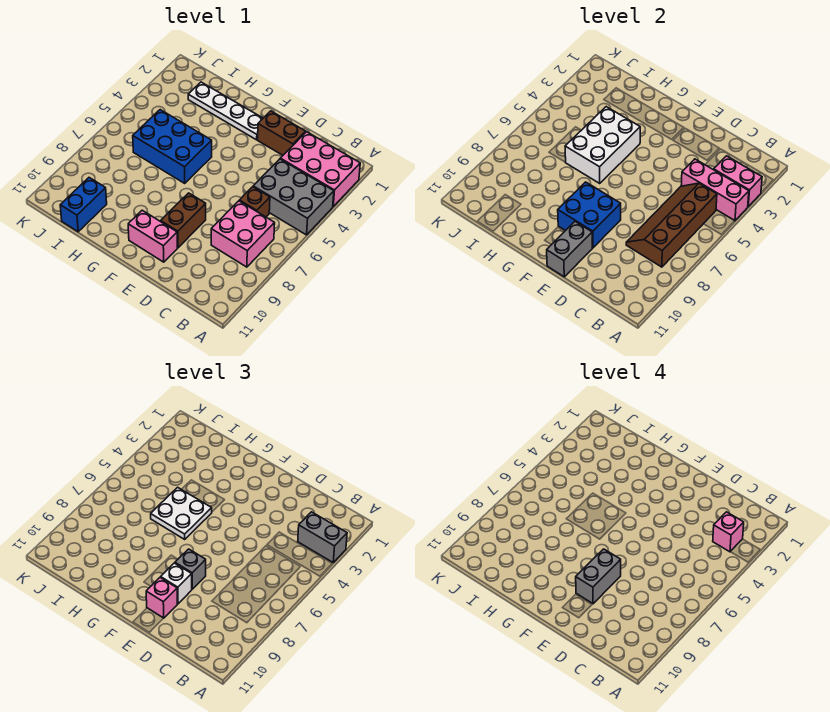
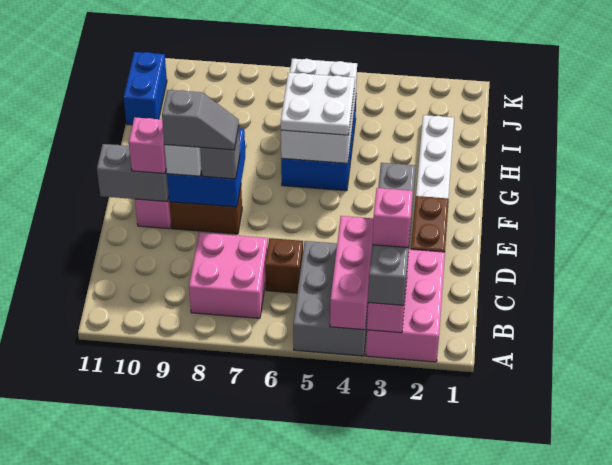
grey brick A3:B3 level 3 -> grey brick A3:D3 level 3
brown slope B5:C8 level 2 top B -> none
grey brick E8:E9 level 4 -> grey slope E8:E9 level 4 top 9
white brick G4:H6 level 2 -> white brick G5:I6 level 2
blue brick I10:I11 level 1 -> blue brick I11:J11 level 1

